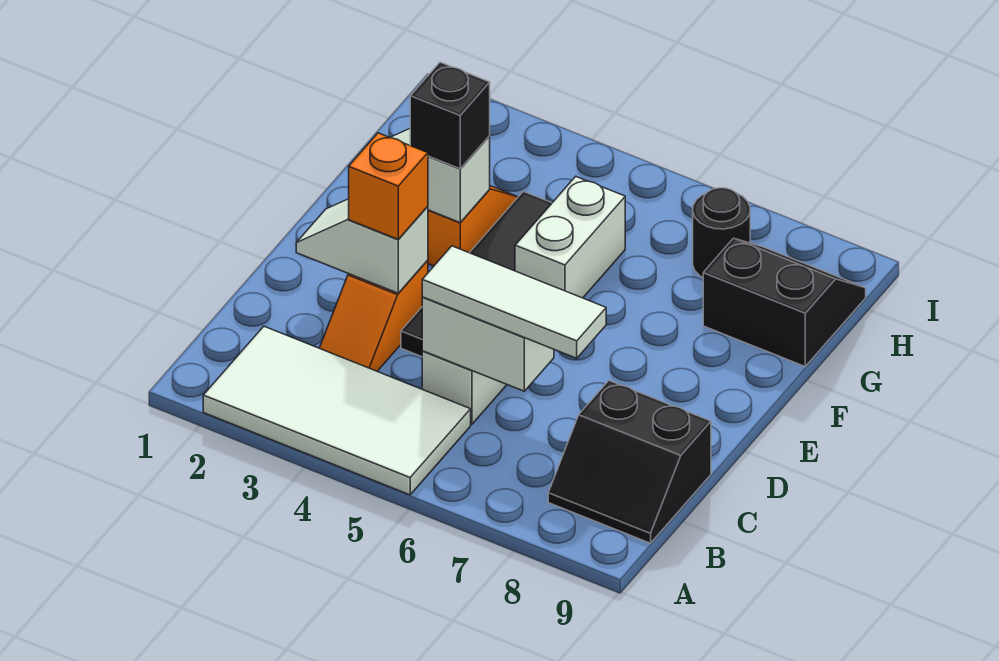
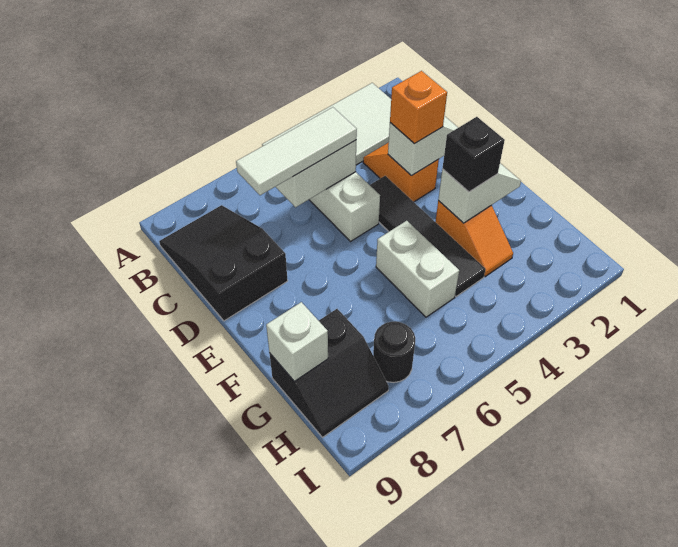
black slope B8:C9 level 1 top C -> black slope B8:D9 level 1 top D
none -> white brick G9 level 2

